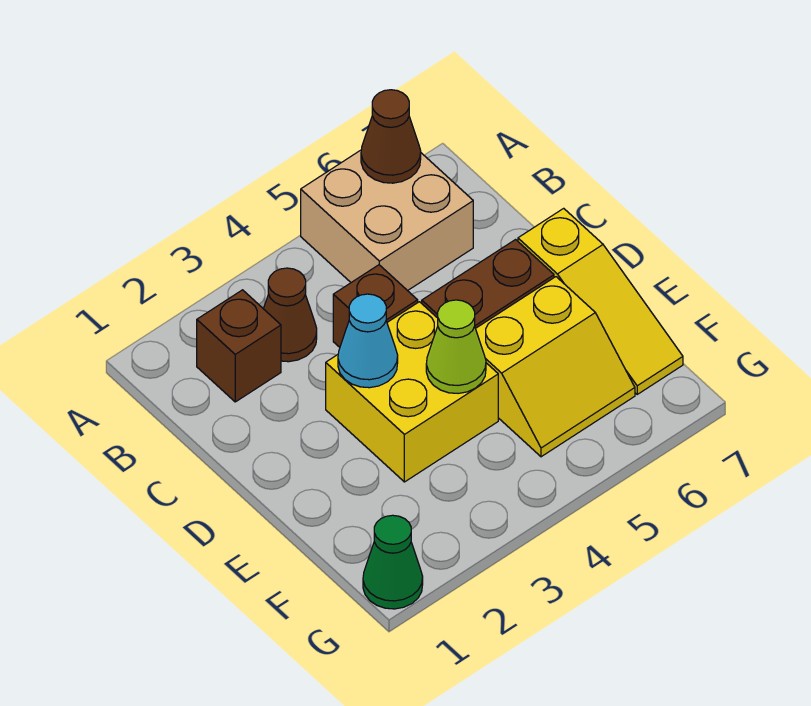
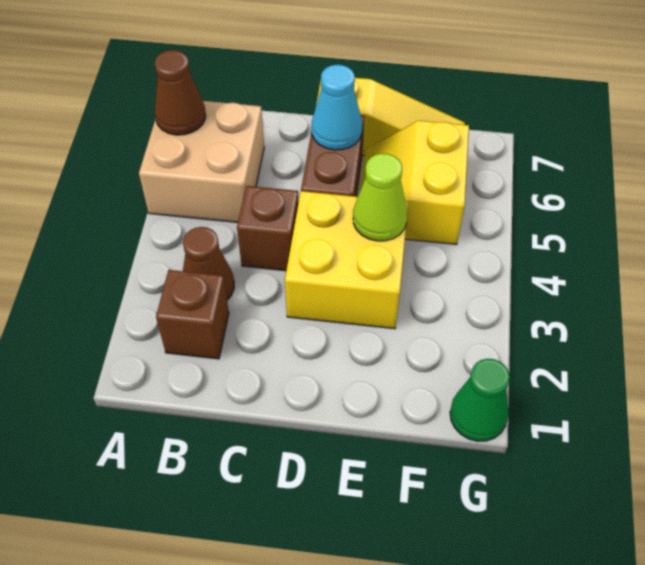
cyan cone D3 level 2 -> cyan cone D6 level 2
yellow slope E5:F6 level 1 top E -> yellow slope E5:F6 level 1 top F

